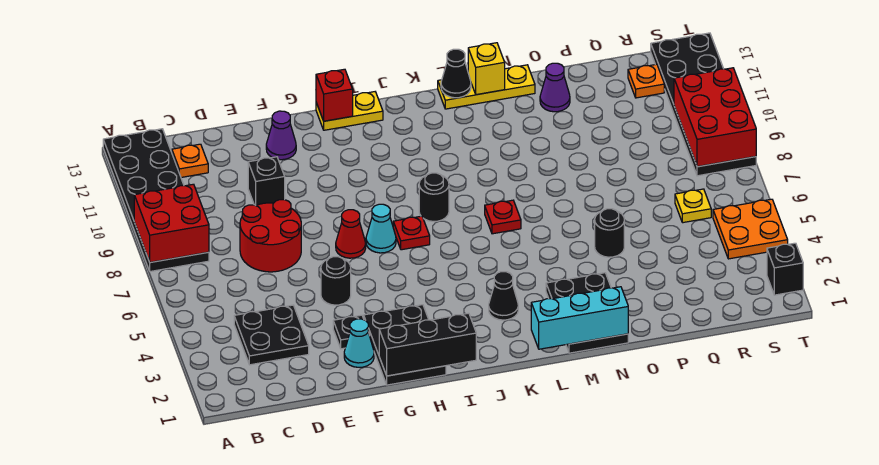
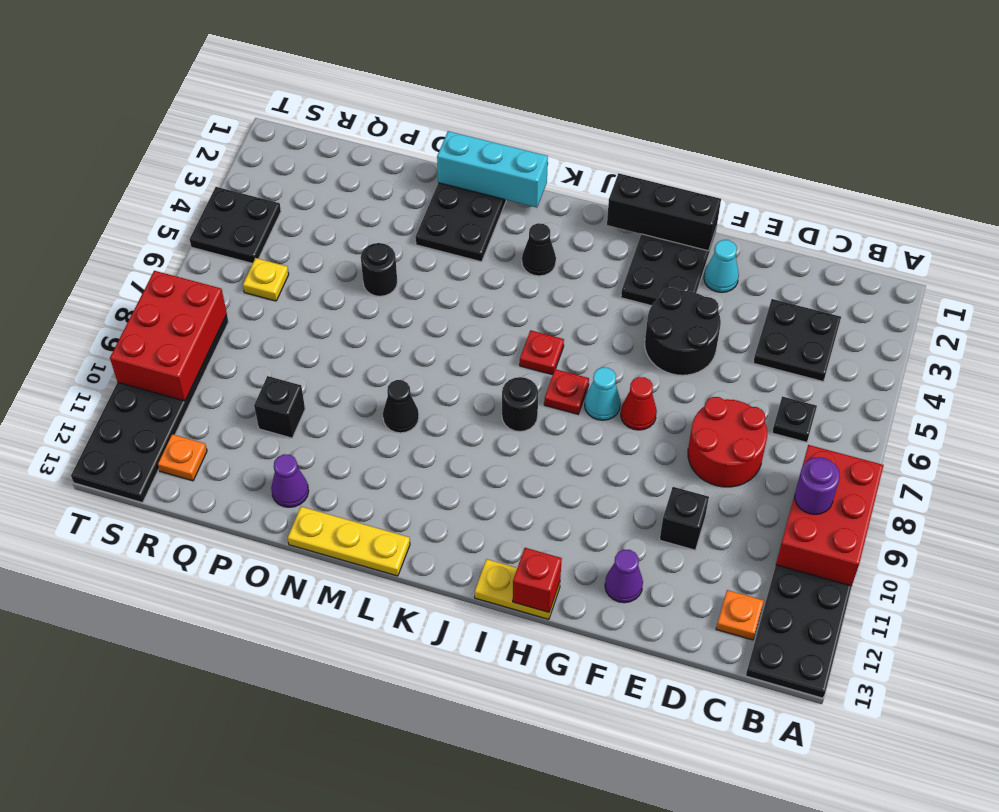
red brick A8:B9 level 2 -> red brick A8:B10 level 2
none -> purple round brick B9 level 3
black plate F3 level 1 -> black plate C6 level 1
black round brick F5 level 1 -> black round brick F4:G5 level 1
red plate L7 level 1 -> red plate J6 level 1
black cone L13 level 2 -> black cone M9 level 1
yellow brick M13 level 2 -> none
orange plate S4:T5 level 1 -> black plate S4:T5 level 1
black brick T2 level 1 -> black brick P10 level 1

